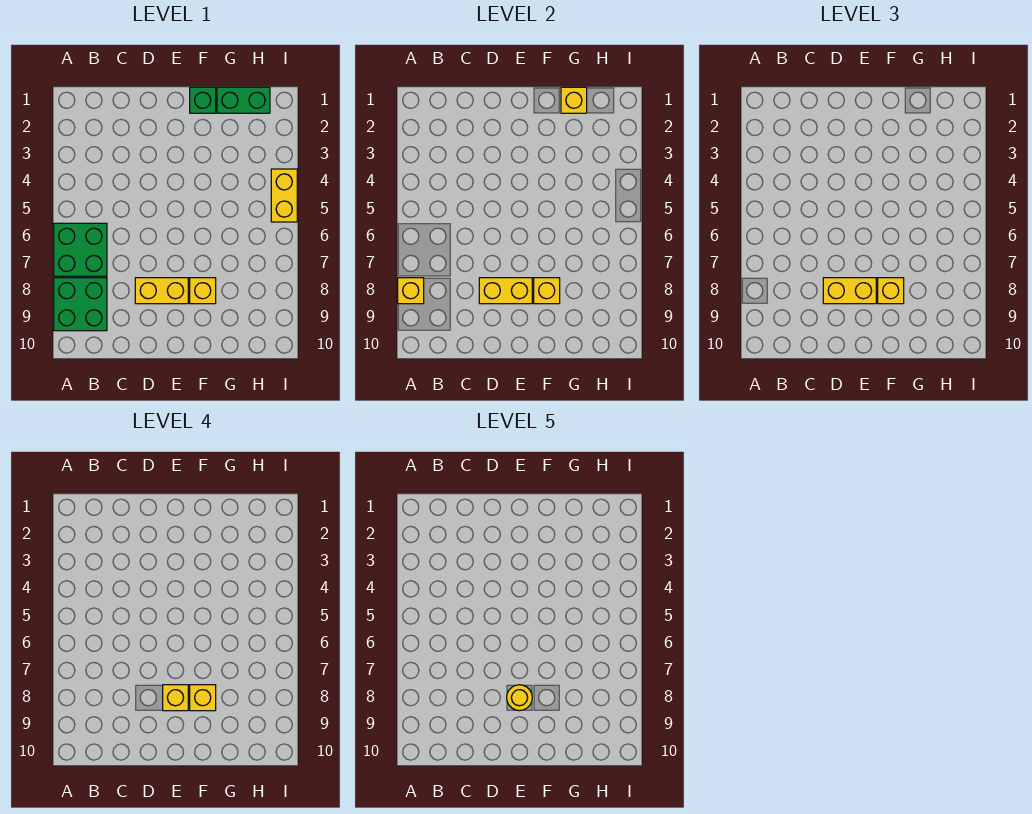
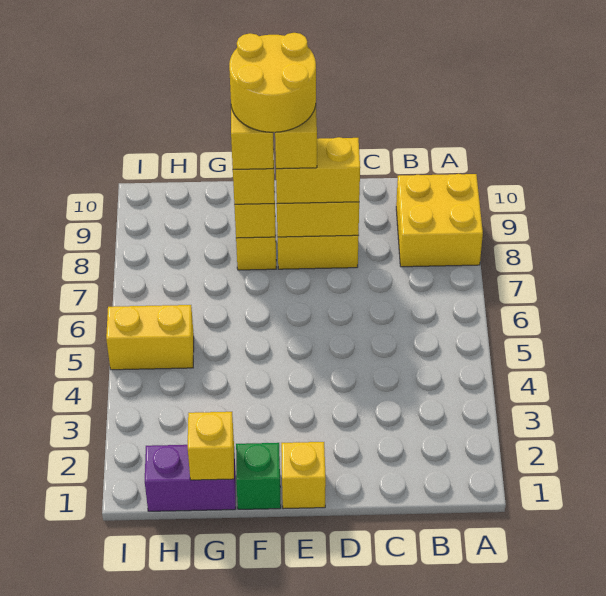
green brick A6:B7 level 1 -> none
green brick A8:B9 level 1 -> yellow brick A8:B9 level 1
yellow brick A8 level 2 -> yellow brick E1 level 1
yellow round brick E8 level 5 -> yellow round brick E8:F9 level 5
green brick G1:H1 level 1 -> purple brick G1:H1 level 1
yellow brick I4:I5 level 1 -> yellow brick H5:I5 level 1

